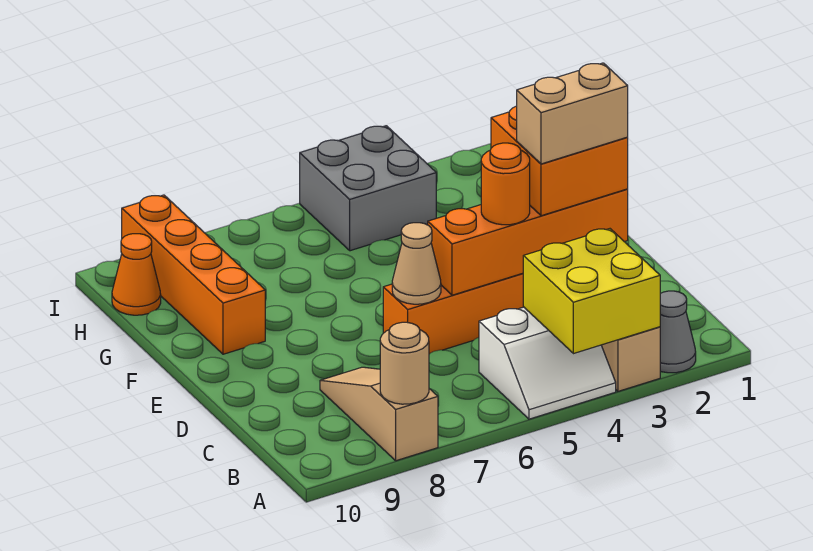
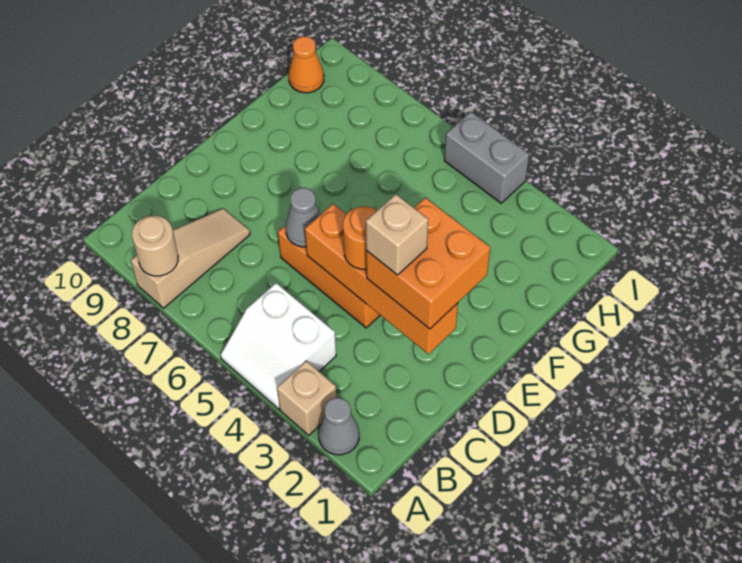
yellow brick A3:B4 level 2 -> none
tan brick D2:D3 level 4 -> tan brick D3 level 4
tan cone D6 level 2 -> grey cone D6 level 2
orange brick F9:I9 level 1 -> none
grey brick H4:I5 level 1 -> grey brick I4:I5 level 1

